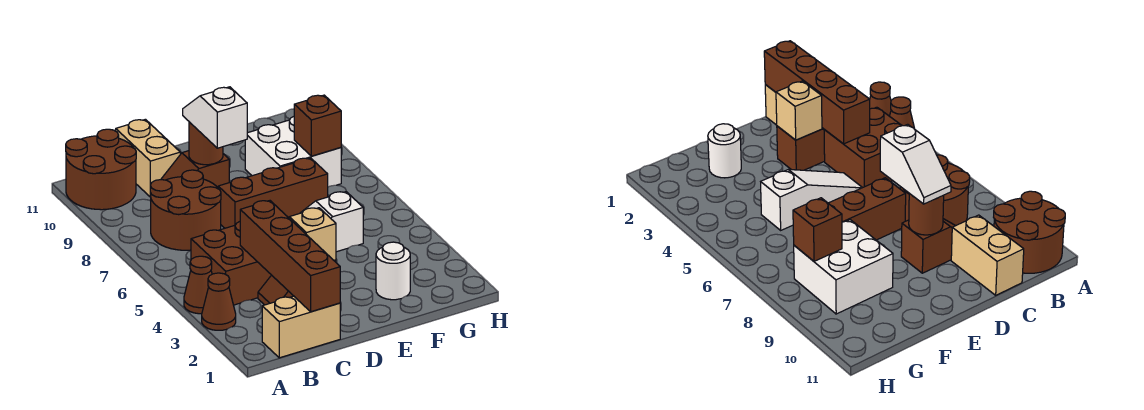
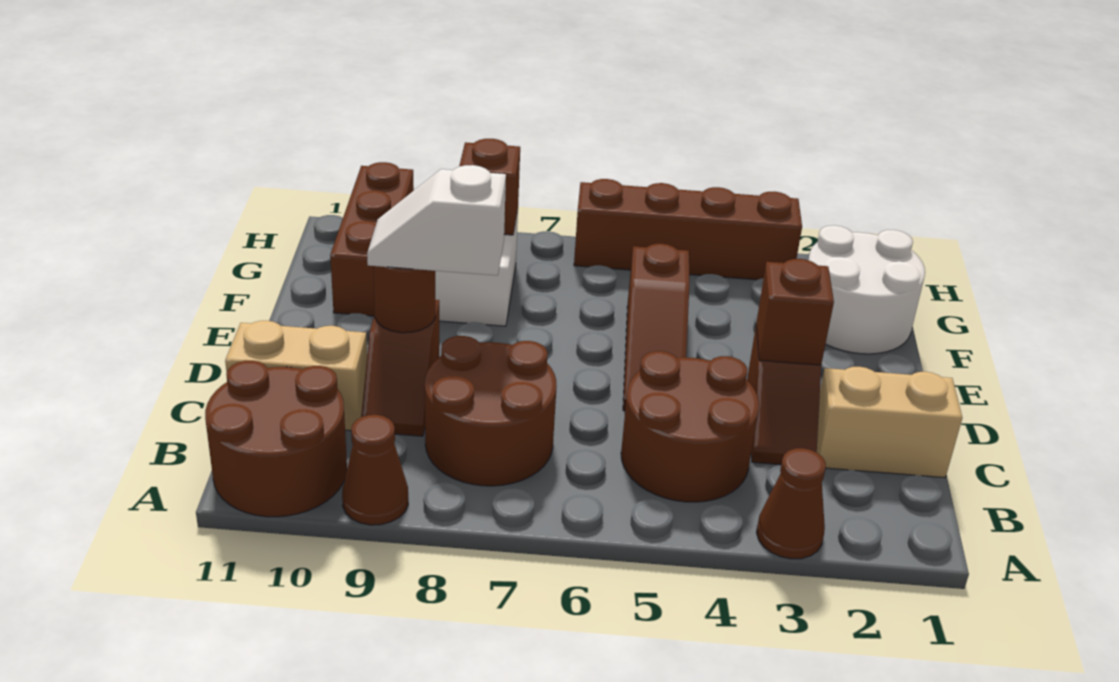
brown cone A4 level 1 -> brown cone A9 level 1
tan brick B1:C1 level 1 -> tan brick C1:C2 level 1
brown brick B4:C5 level 1 -> brown round brick B4:C5 level 1
brown brick C1:C4 level 2 -> brown brick H3:H6 level 1
tan brick D3 level 2 -> brown brick D3 level 2
white slope D5:F5 level 1 top F -> brown slope D5:F5 level 1 top F
brown brick D7:F7 level 1 -> brown brick F10:H10 level 1
white round brick F2 level 1 -> white round brick F1:G2 level 1

